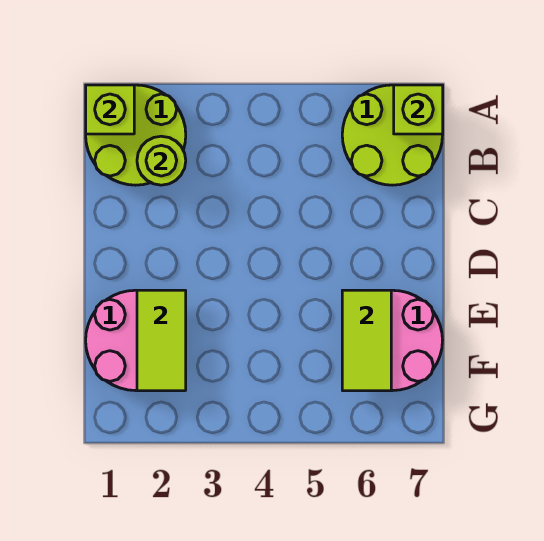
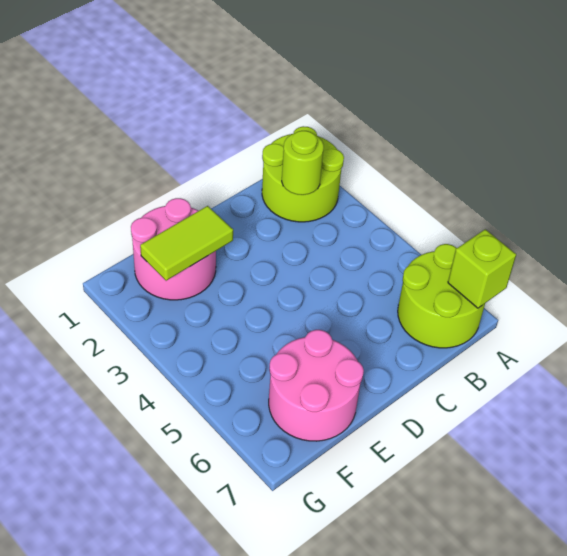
lime brick A1 level 2 -> none
lime tile E6:F6 level 2 -> none

